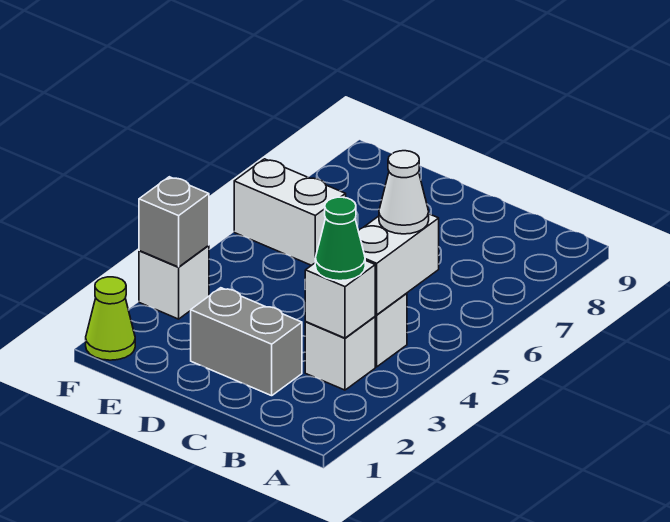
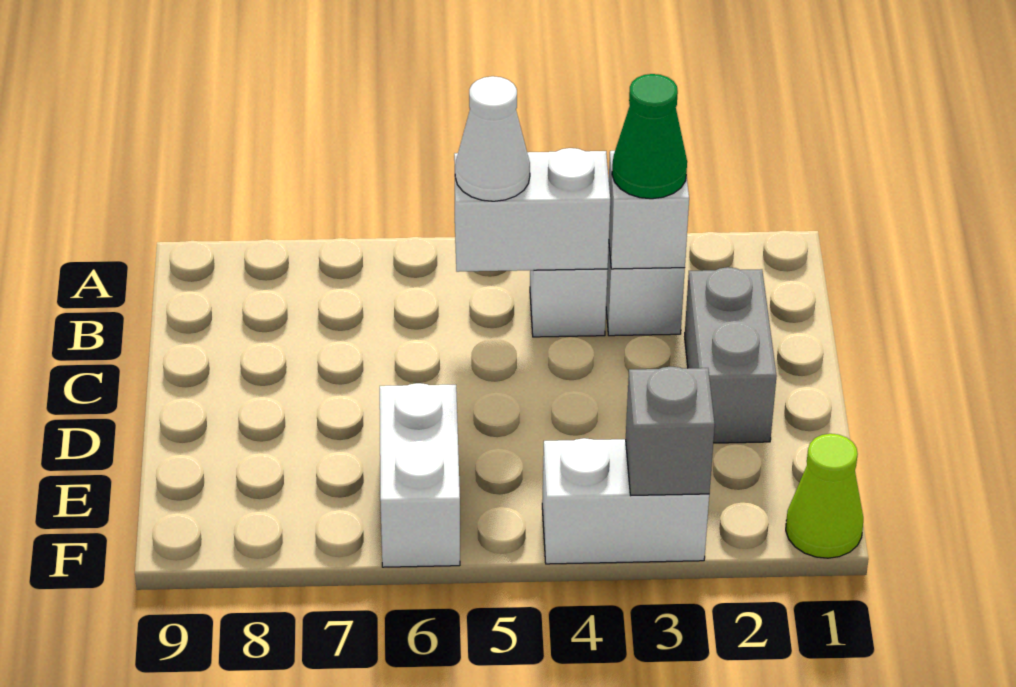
white brick F3 level 1 -> white brick F3:F4 level 1

